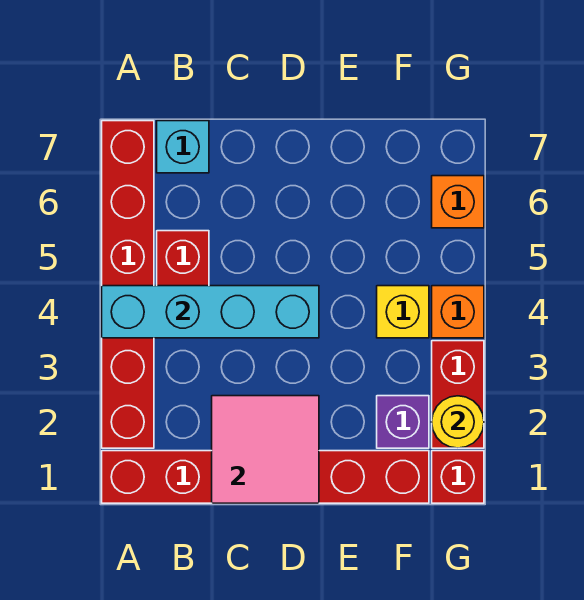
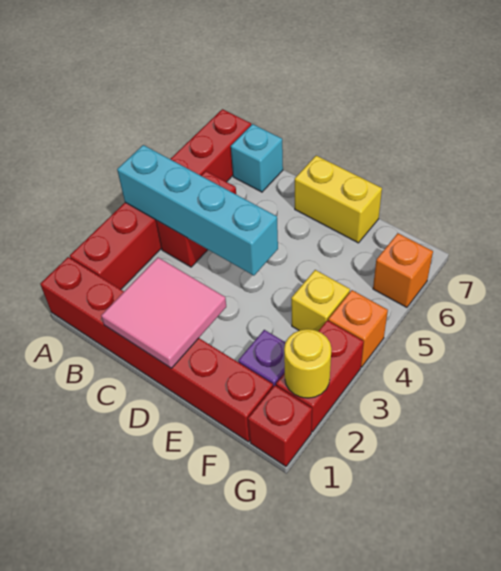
none -> yellow brick D7:E7 level 1

